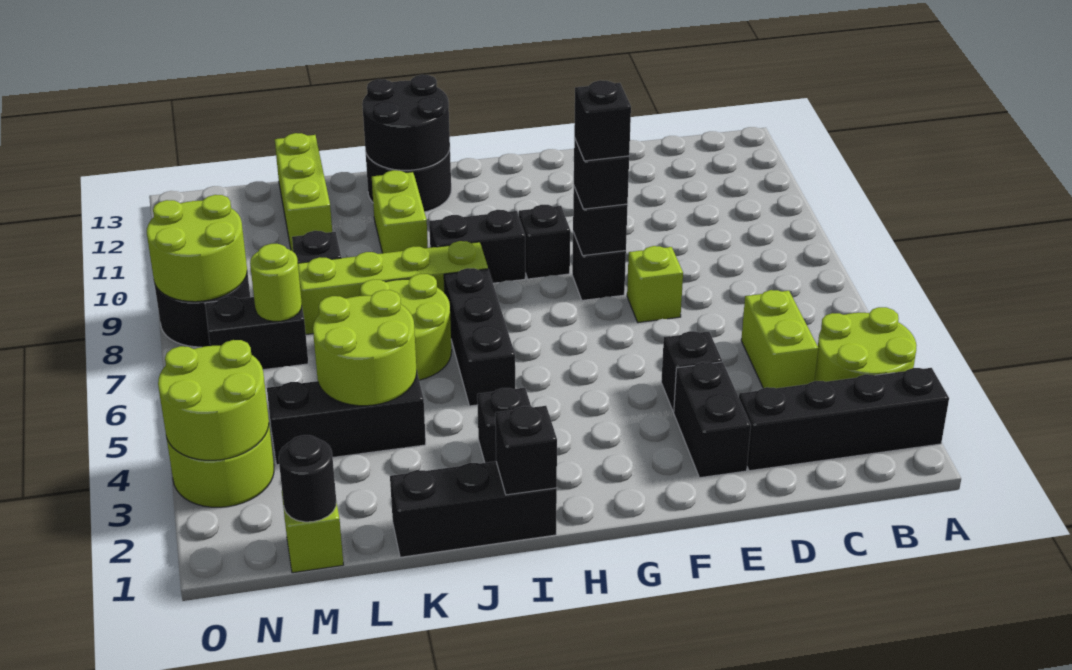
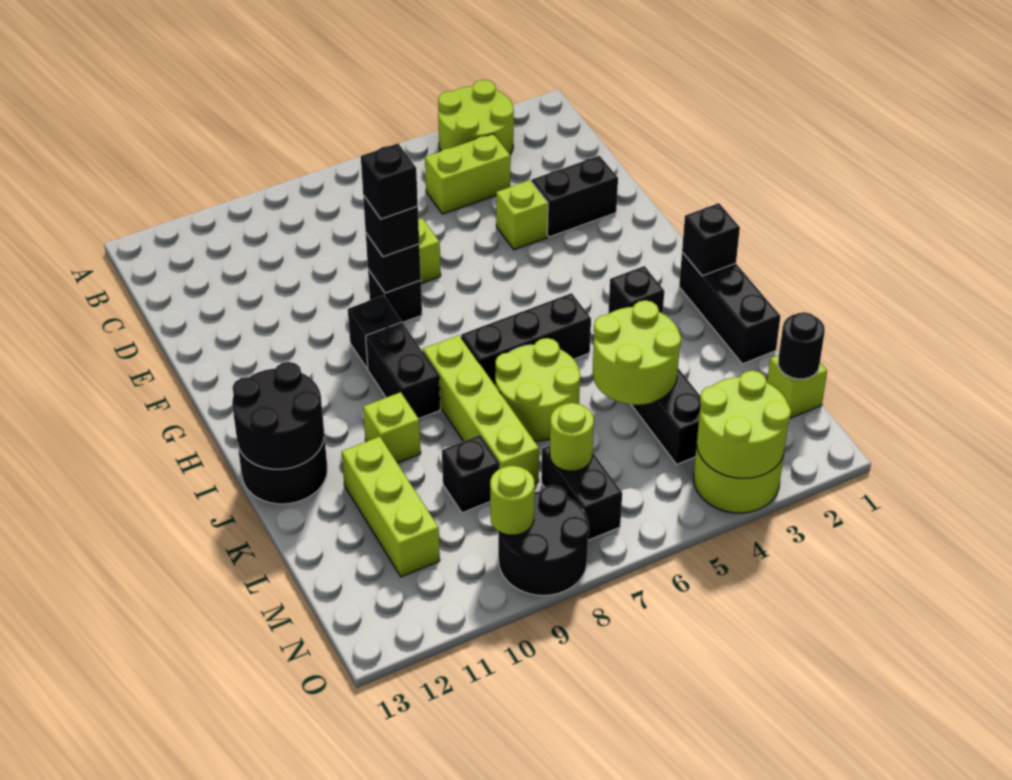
black brick A2:D2 level 1 -> none
black brick E4 level 1 -> lime brick E4 level 1
lime brick J10:J11 level 1 -> lime brick J10 level 1
lime brick L11:L13 level 1 -> lime brick K11:M11 level 1
lime round brick N8:O9 level 2 -> lime round brick N9 level 2

